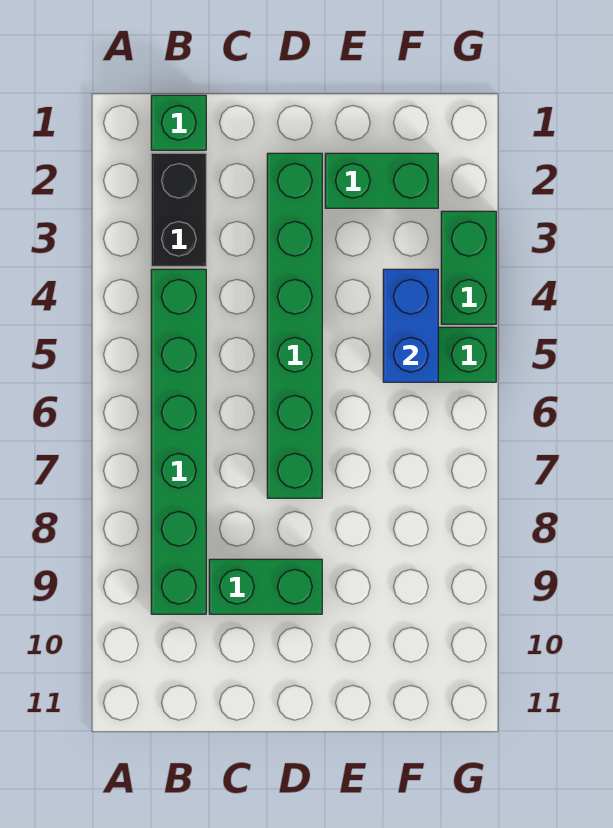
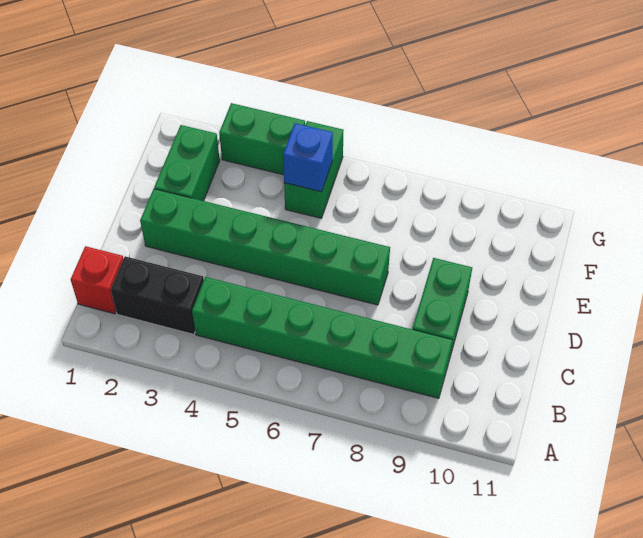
green brick B1 level 1 -> red brick B1 level 1
blue brick F4:F5 level 2 -> blue brick F5 level 2

